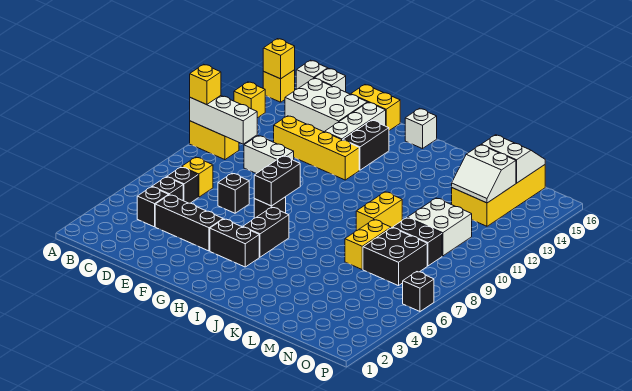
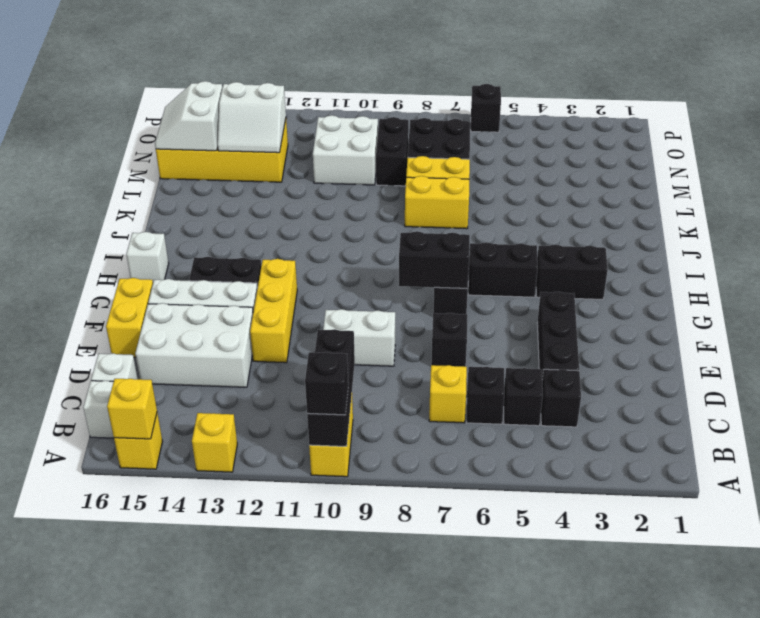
white brick A10:C10 level 2 -> black brick A10:C10 level 2
yellow brick A10 level 3 -> black brick A10 level 3
white brick C14:E15 level 1 -> white brick D13:E15 level 1
white brick D10:E10 level 1 -> white brick E9:E10 level 1
yellow brick D12:G12 level 1 -> yellow brick E12:G12 level 1
black brick G4:H4 level 1 -> black brick H3:H4 level 1
yellow brick K9:K10 level 1 -> yellow brick K7:K8 level 1
white slope M13:N14 level 2 top 14 -> white slope M13:N14 level 2 top N

